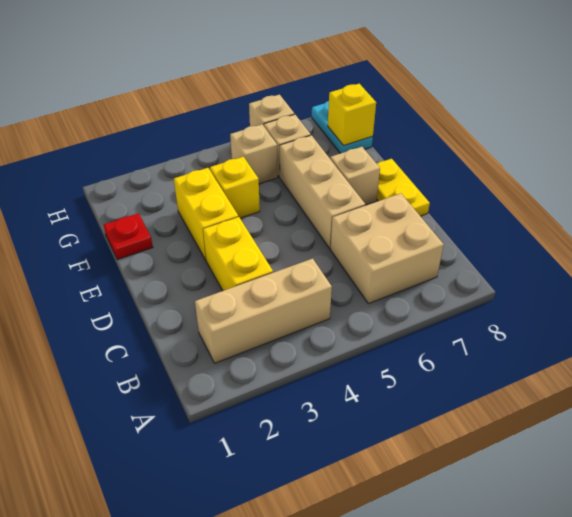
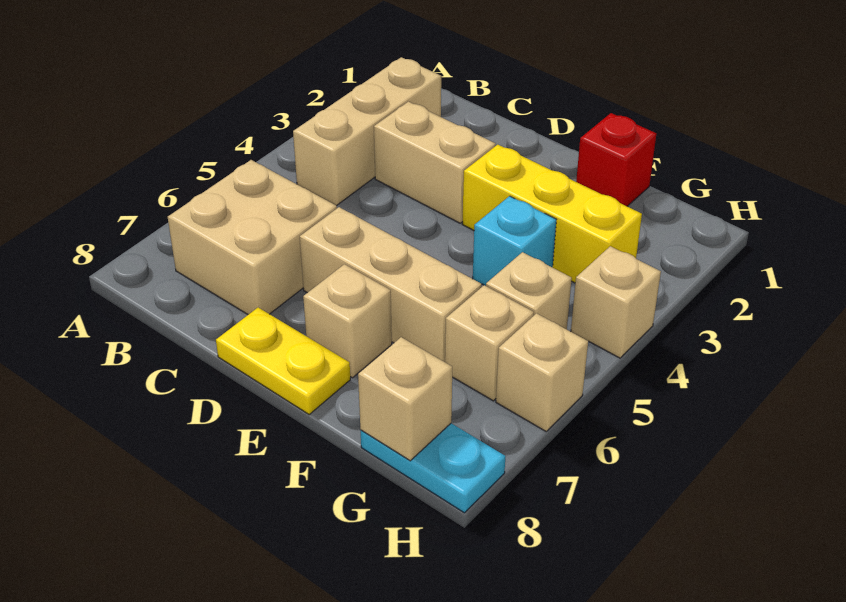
yellow brick C3:D3 level 1 -> tan brick C3:D3 level 1
yellow brick E3:F3 level 1 -> yellow brick E3:G3 level 1
red plate F1 level 1 -> red brick F1 level 1
yellow brick F4 level 1 -> cyan brick F4 level 1
yellow brick G8 level 2 -> tan brick G8 level 2
none -> tan brick H4 level 1

